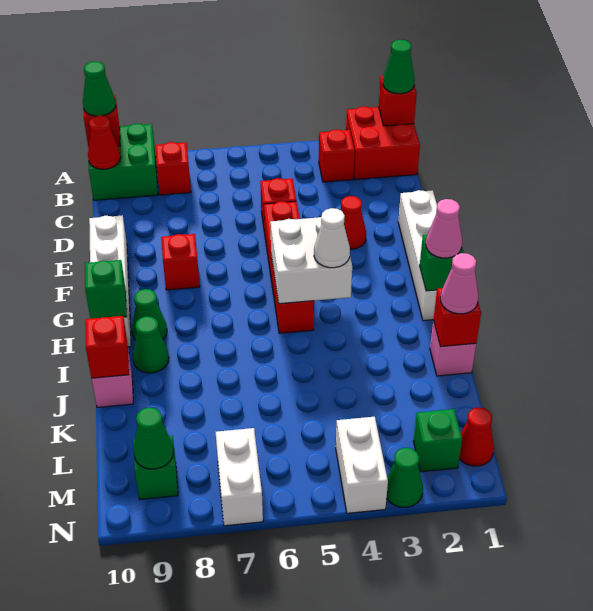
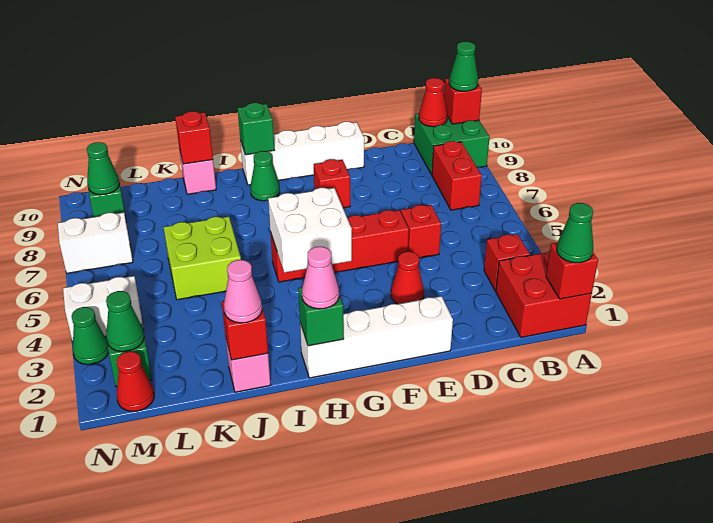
red brick B8 level 1 -> red brick B7:B8 level 1
white cone H4 level 3 -> none
green cone I9 level 1 -> green cone M2 level 2
none -> lime brick J5:K6 level 1

